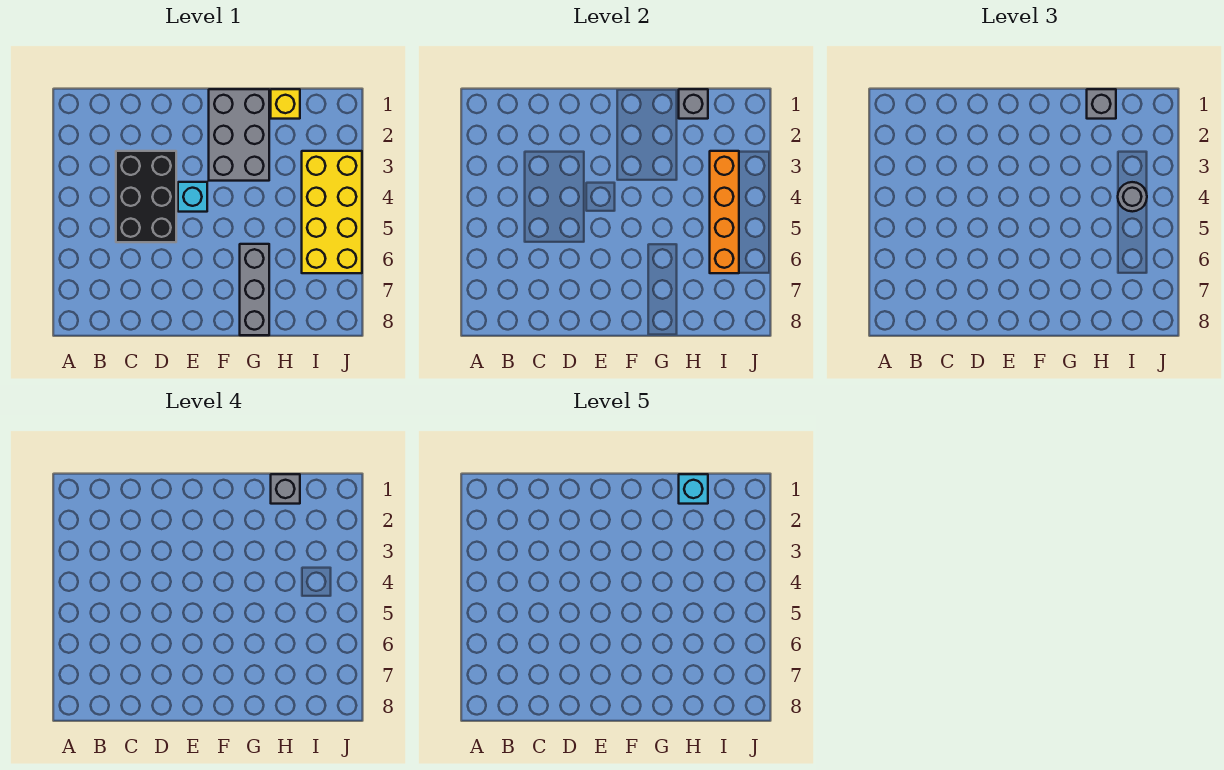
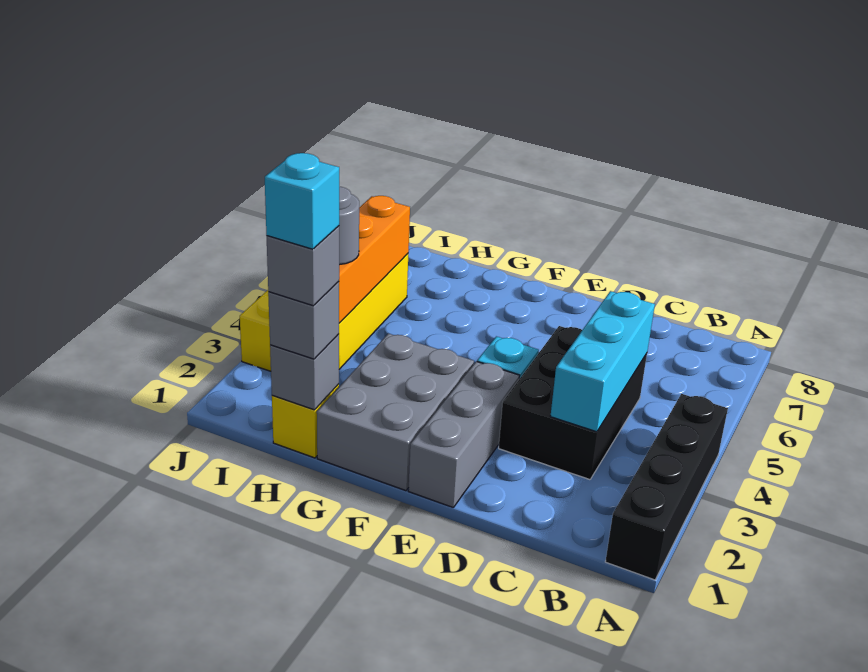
none -> black brick A1:A4 level 1
none -> cyan brick C3:C5 level 2
grey brick G6:G8 level 1 -> grey brick E1:E3 level 1

